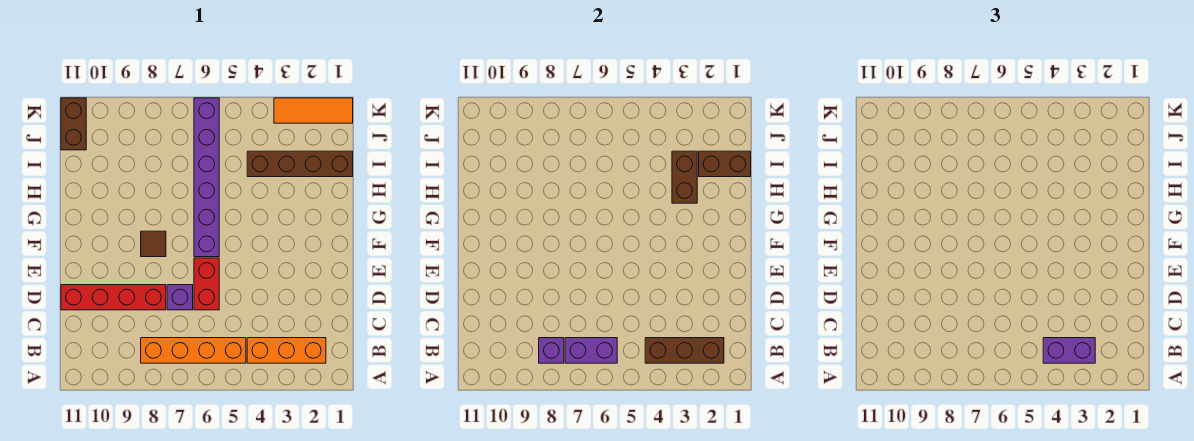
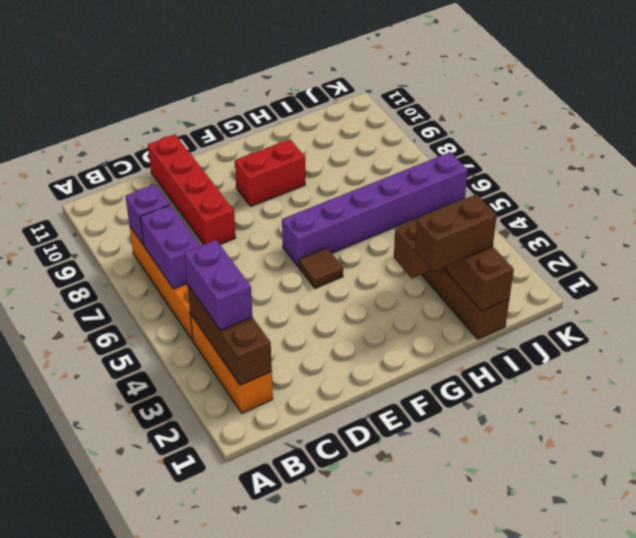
red brick D6:E6 level 1 -> red brick F9:G9 level 1
purple brick D7 level 1 -> none
brown tile F8 level 1 -> brown tile F5 level 1
brown brick J11:K11 level 1 -> brown brick H2:I2 level 3
orange tile K1:K3 level 1 -> none

